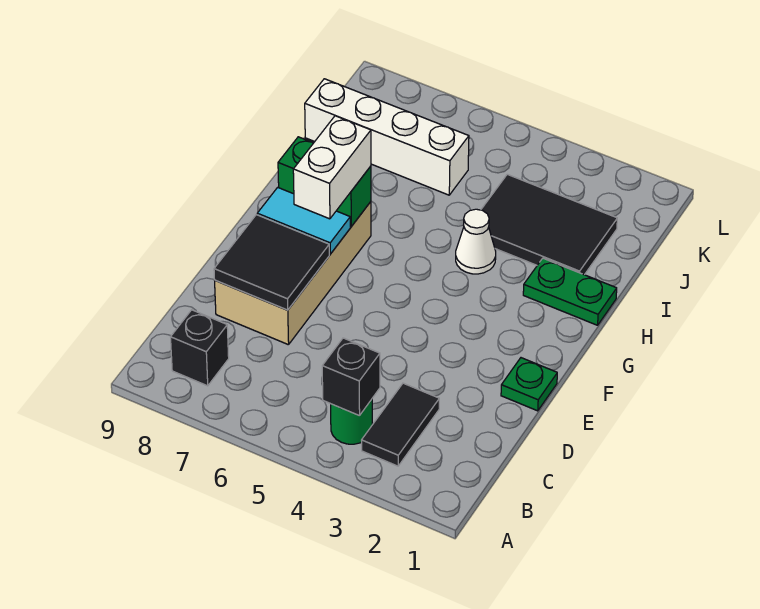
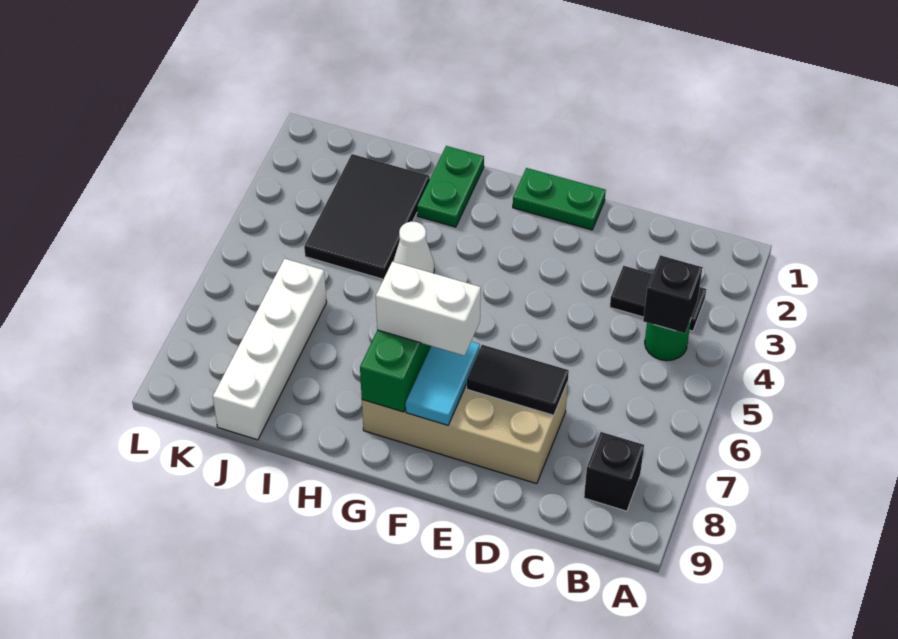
black tile D7:E8 level 2 -> black tile D7:E7 level 2
green plate E1 level 1 -> green plate E1:F1 level 1

